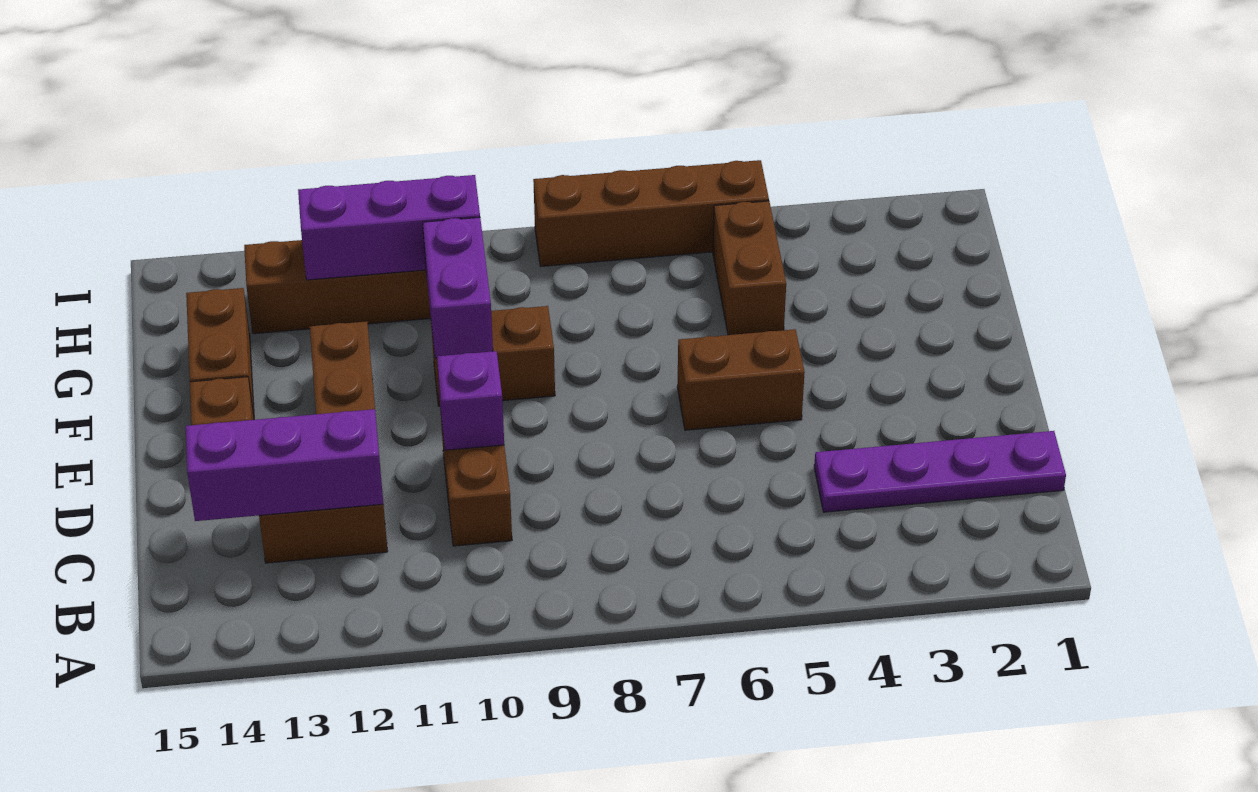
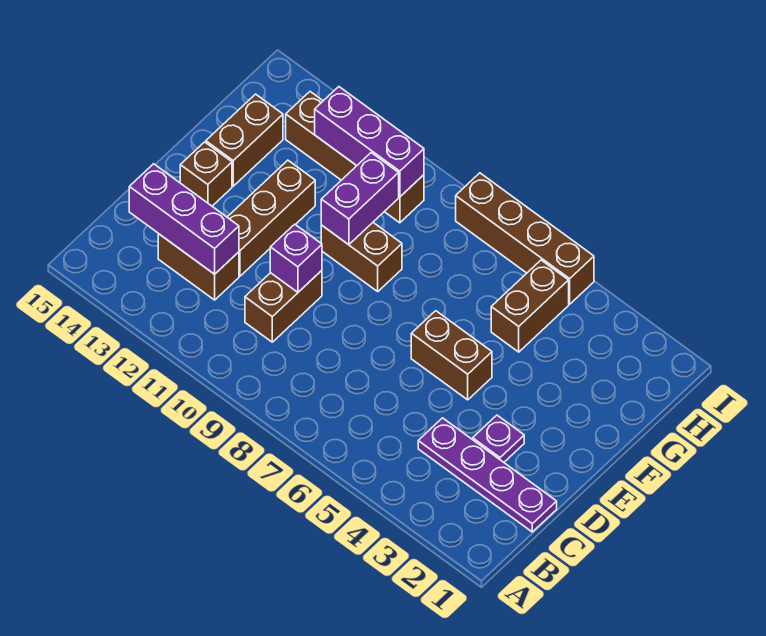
none -> purple plate D3 level 1

